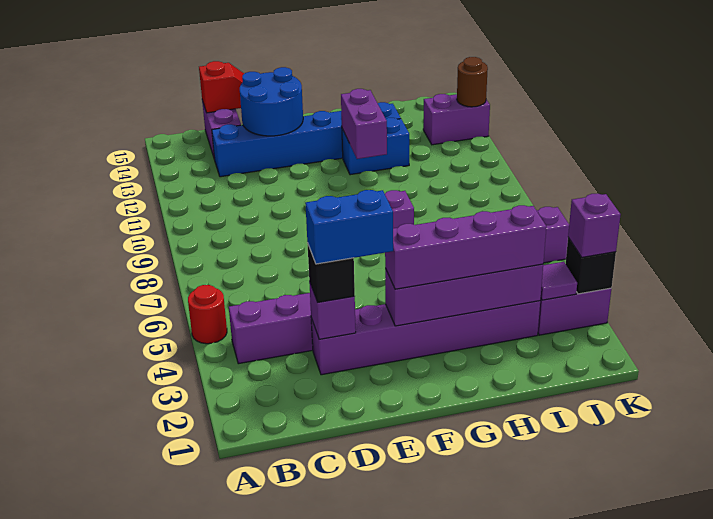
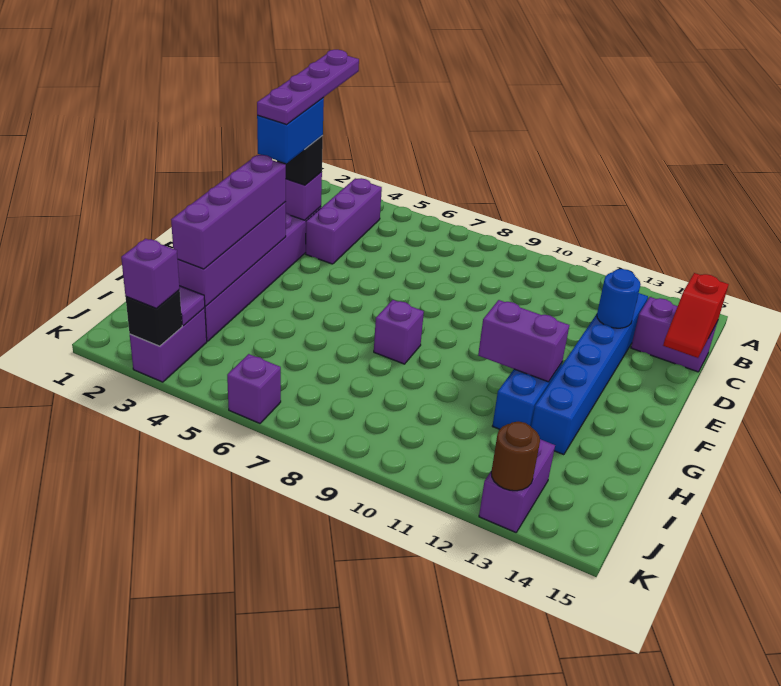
red round brick A5 level 1 -> none
none -> purple plate B3:E3 level 5
blue round brick D13:E14 level 2 -> blue round brick D13 level 2

